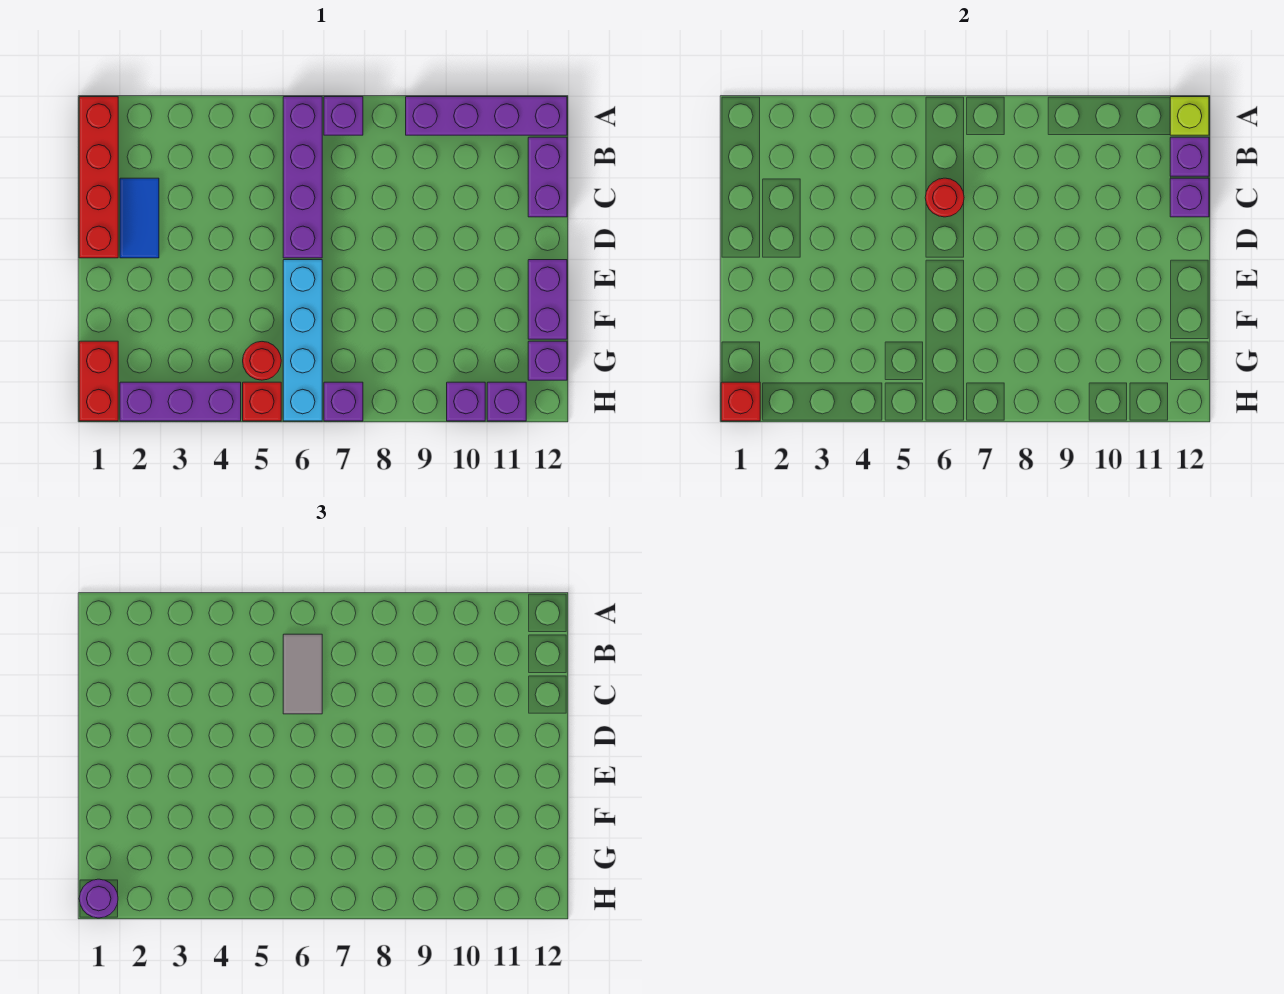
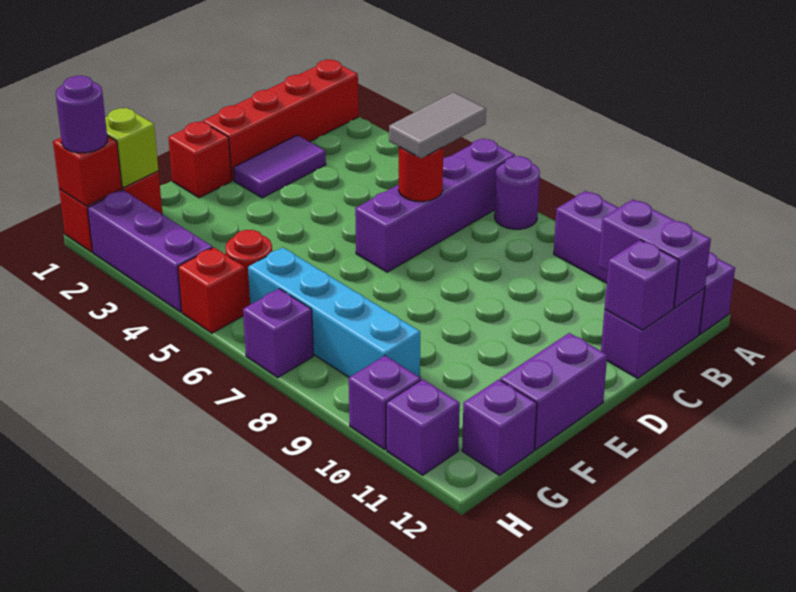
purple brick A7 level 1 -> purple round brick A7 level 1
lime brick A12 level 2 -> lime brick G1 level 2
purple brick B12 level 2 -> purple brick B11:B12 level 2
blue tile C2:D2 level 1 -> purple tile C2:D2 level 1
none -> red brick E1 level 1
cyan brick E6:H6 level 1 -> cyan brick G6:G9 level 1

